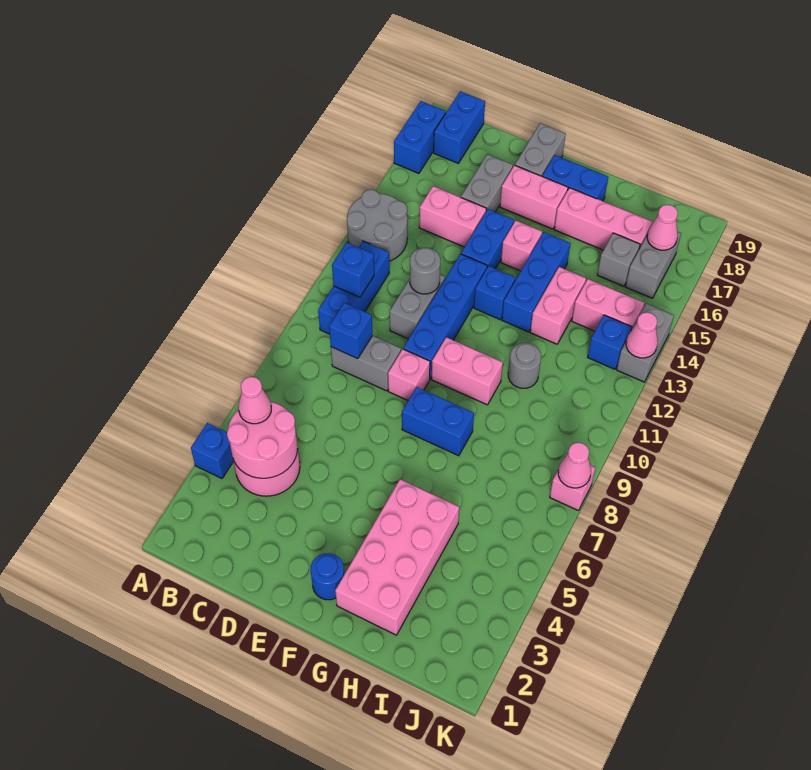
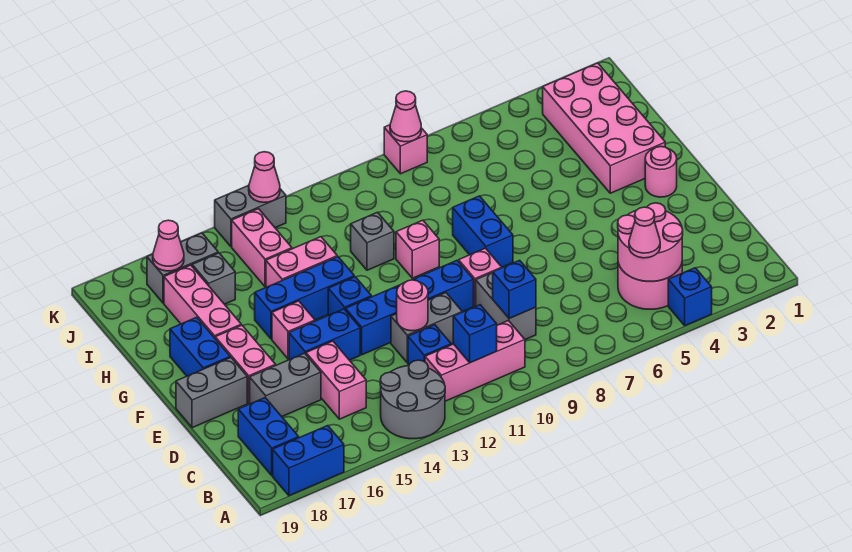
blue brick B10:B12 level 1 -> pink brick B10:B12 level 1
blue brick B18:B19 level 1 -> blue brick B18:C18 level 1
grey round brick D12 level 2 -> pink round brick D12 level 2
blue round brick F2 level 1 -> pink round brick F2 level 1
pink brick F10:G10 level 1 -> pink brick G10 level 1
pink brick G2:H5 level 1 -> pink brick G2:J3 level 1
grey round brick H11 level 1 -> grey brick H11 level 1
blue brick J13 level 1 -> blue brick C12 level 1

